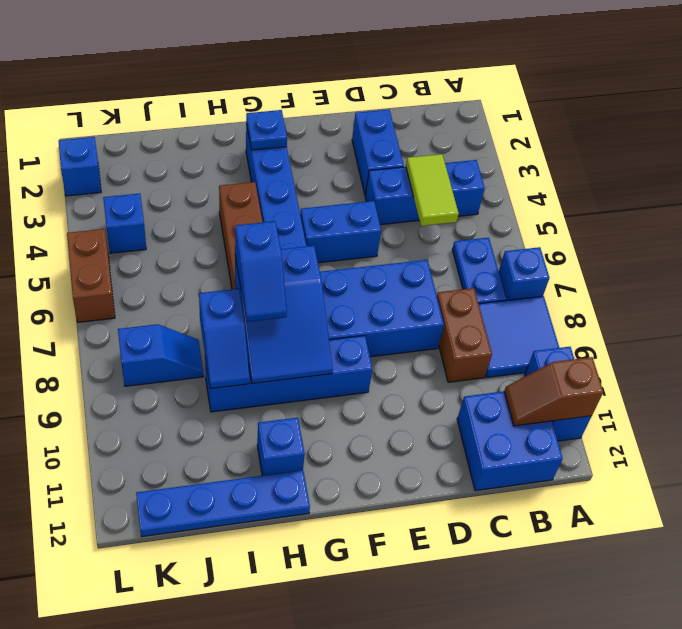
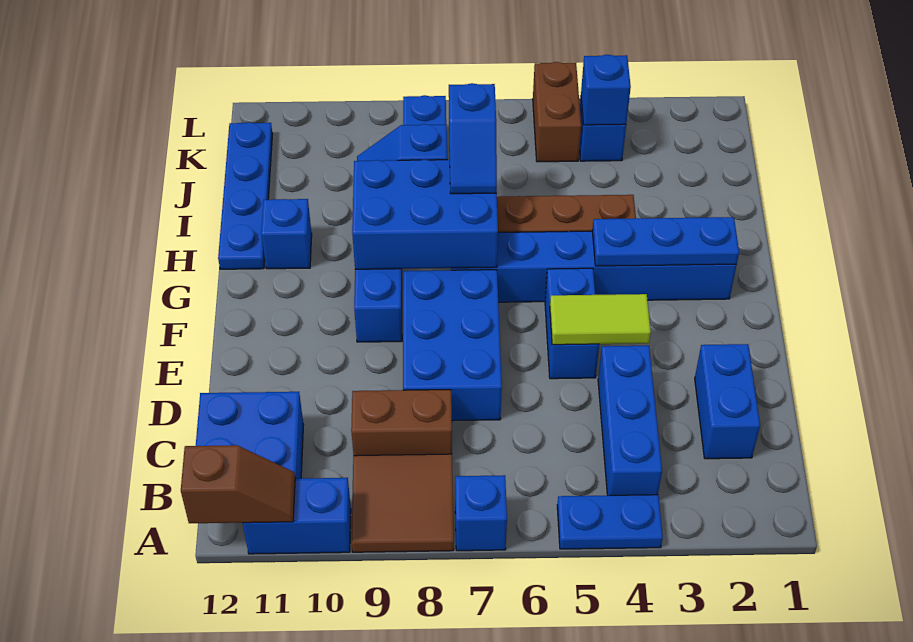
blue tile A8:B9 level 1 -> brown tile A8:B9 level 1
brown slope A11:B11 level 2 top A -> brown slope A11:A12 level 2 top 12
blue plate B6:B7 level 1 -> blue plate A4:A5 level 1
lime tile C4:C5 level 2 -> lime tile E4:E5 level 2
blue brick D2:D3 level 1 -> blue brick C2:D2 level 1
blue plate G2 level 2 -> blue plate G2:G4 level 2
blue slope G7:H9 level 2 top 7 -> blue brick G7:H9 level 2
blue slope H7:H8 level 3 top 7 -> blue slope H7:I7 level 3 top I
blue brick L2 level 1 -> blue brick K4 level 2
brown brick L5:L6 level 1 -> brown brick K5:L5 level 1

